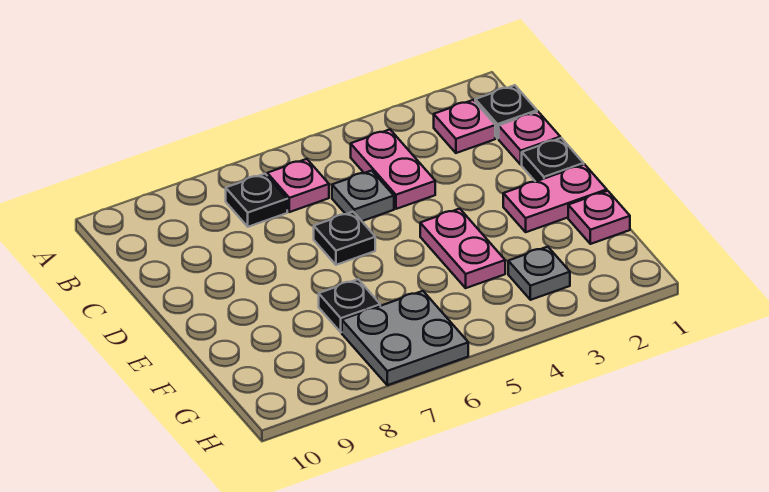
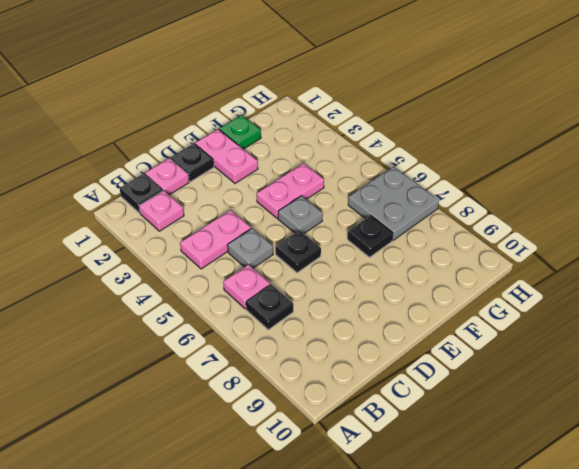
pink plate F1 level 1 -> green plate F1 level 1
grey plate G3 level 1 -> grey plate E5 level 1

